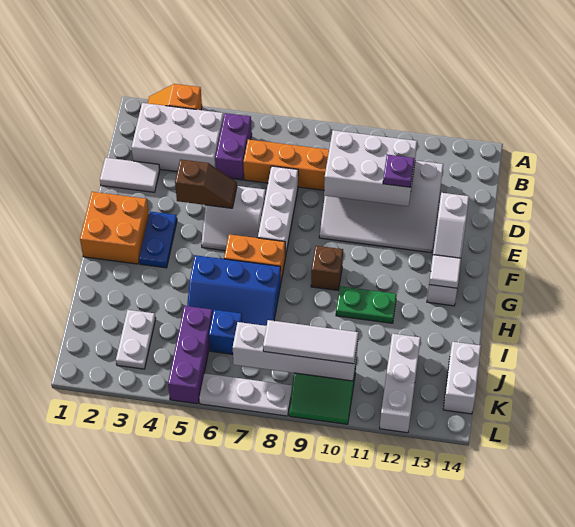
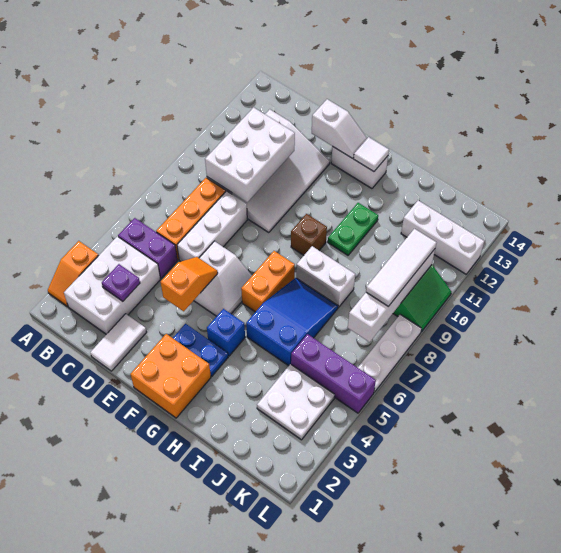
white brick D7:F7 level 1 -> white brick D6:D8 level 1
purple plate D11 level 3 -> purple plate C3 level 2
brown slope E4:E5 level 2 top 4 -> orange slope E4:E5 level 2 top 4
blue slope H5:I7 level 1 top H -> blue slope H5:I7 level 1 top 5
white plate J3:K3 level 1 -> white plate J3:K4 level 1
blue brick J6 level 1 -> blue brick G4 level 1
white brick J14:K14 level 1 -> white brick H8:I8 level 1

